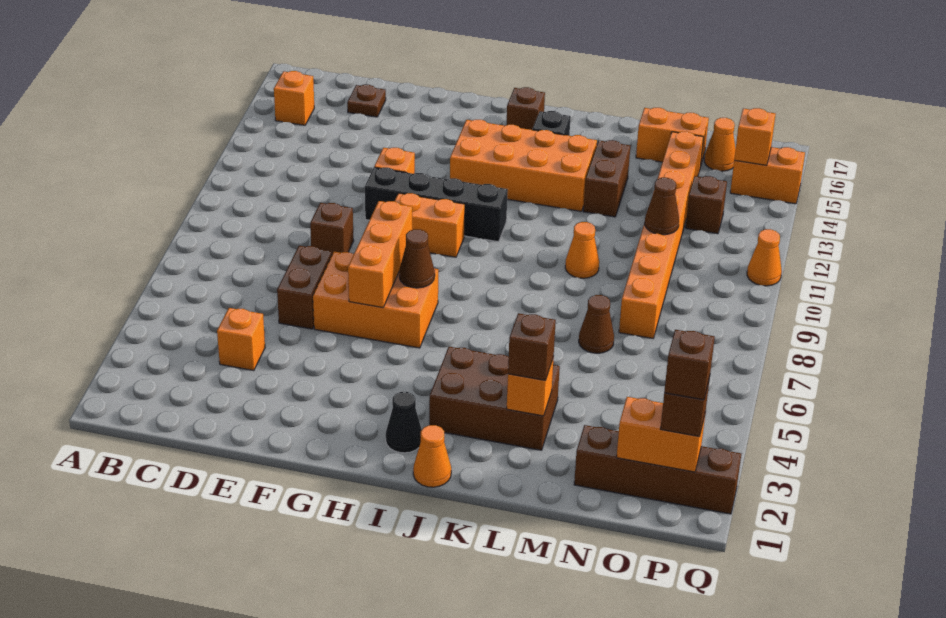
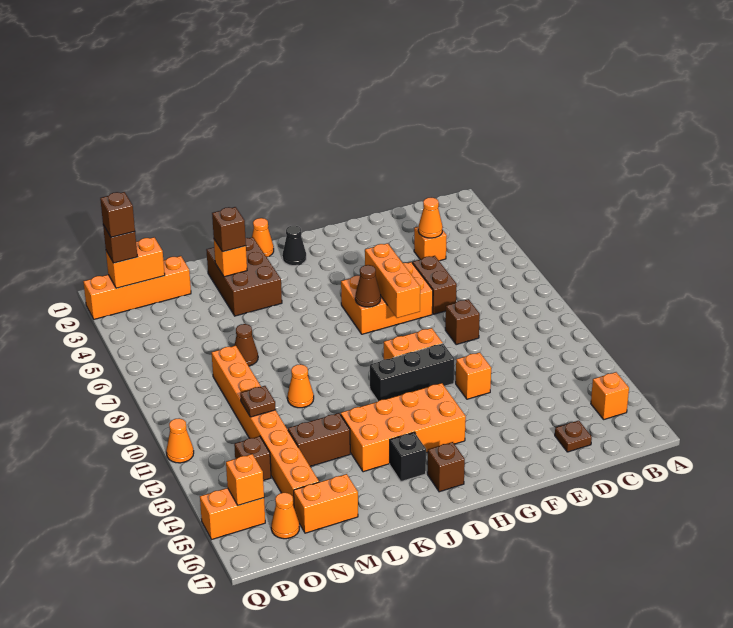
none -> orange cone D4 level 2
black brick F11:I11 level 1 -> black brick G11:I11 level 1
brown brick J3:L4 level 1 -> brown brick K2:L4 level 1
brown brick L13:L14 level 1 -> brown brick L13:M13 level 1
brown brick N2:Q2 level 1 -> orange brick N2:Q2 level 1
brown cone N11 level 2 -> brown plate N11 level 2

